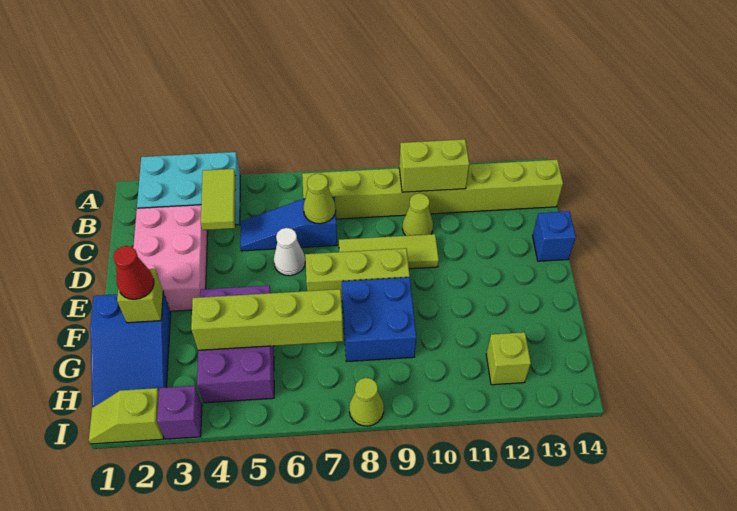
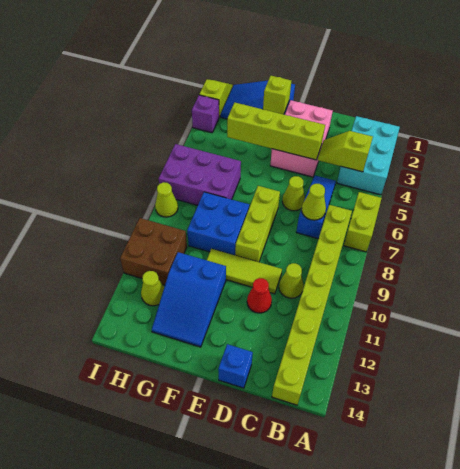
lime tile B4:C4 level 2 -> lime slope B4:C4 level 2 top B
lime brick B10:B11 level 2 -> lime brick A6:A7 level 1
pink brick C2:E3 level 1 -> pink brick D2:E4 level 1
white cone D6 level 1 -> lime cone D6 level 1
lime tile D8:D10 level 1 -> lime tile D10:F10 level 1
red cone F2 level 3 -> red cone D11 level 1
purple brick F4:H5 level 1 -> purple brick G6:I7 level 1
none -> blue slope F11:G13 level 1 top 11
lime brick G4:G7 level 2 -> lime brick D4:G4 level 2
none -> brown brick H10:I11 level 1
lime brick H12 level 1 -> lime cone H12 level 1

